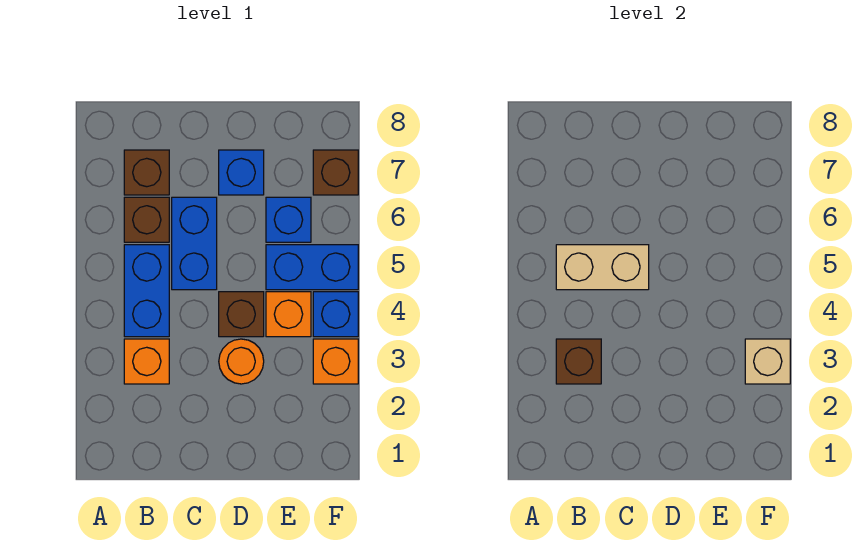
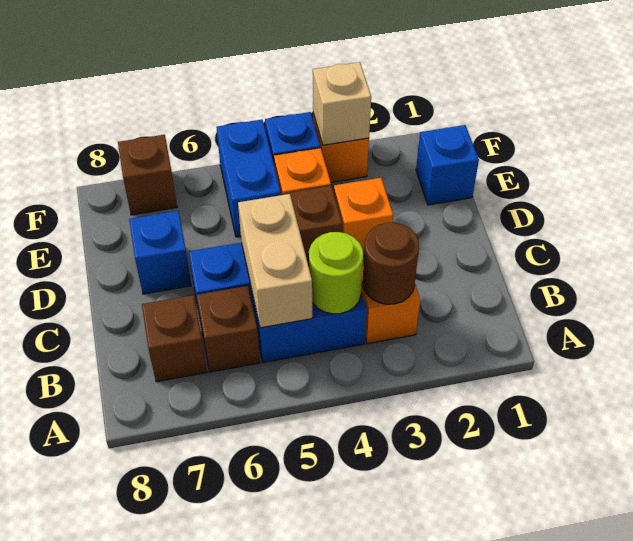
brown brick B3 level 2 -> brown round brick B3 level 2
none -> lime round brick B4 level 2
orange round brick D3 level 1 -> orange brick D3 level 1
blue brick E6 level 1 -> blue brick E1 level 1

